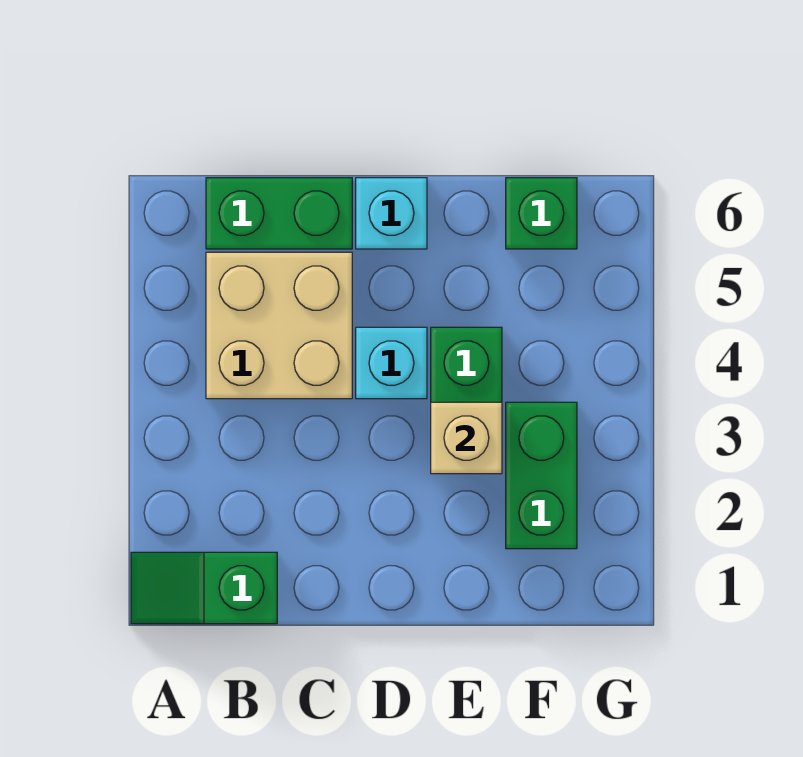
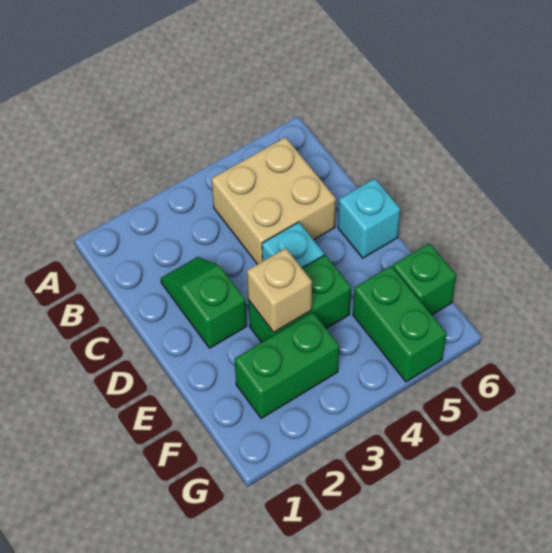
green slope A1:B1 level 1 top B -> green slope C2:D2 level 1 top D
green brick B6:C6 level 1 -> green brick F5:G5 level 1

